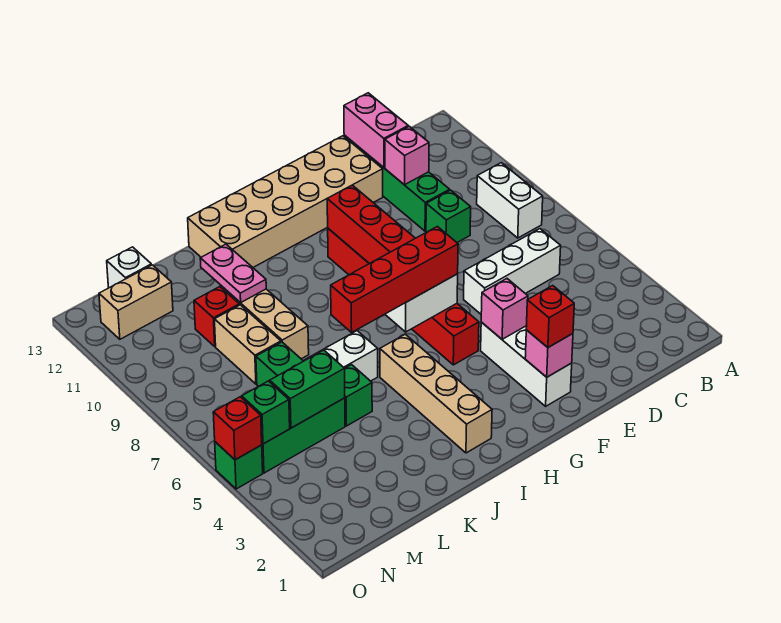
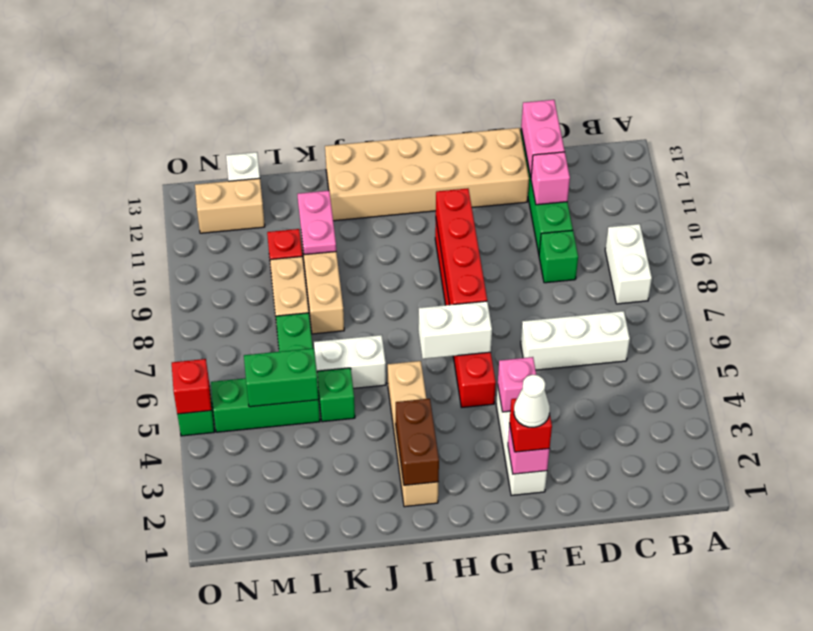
none -> white cone F2 level 4
red brick G6:J6 level 3 -> none
none -> brown brick I2:I3 level 2
green brick N5 level 2 -> none

